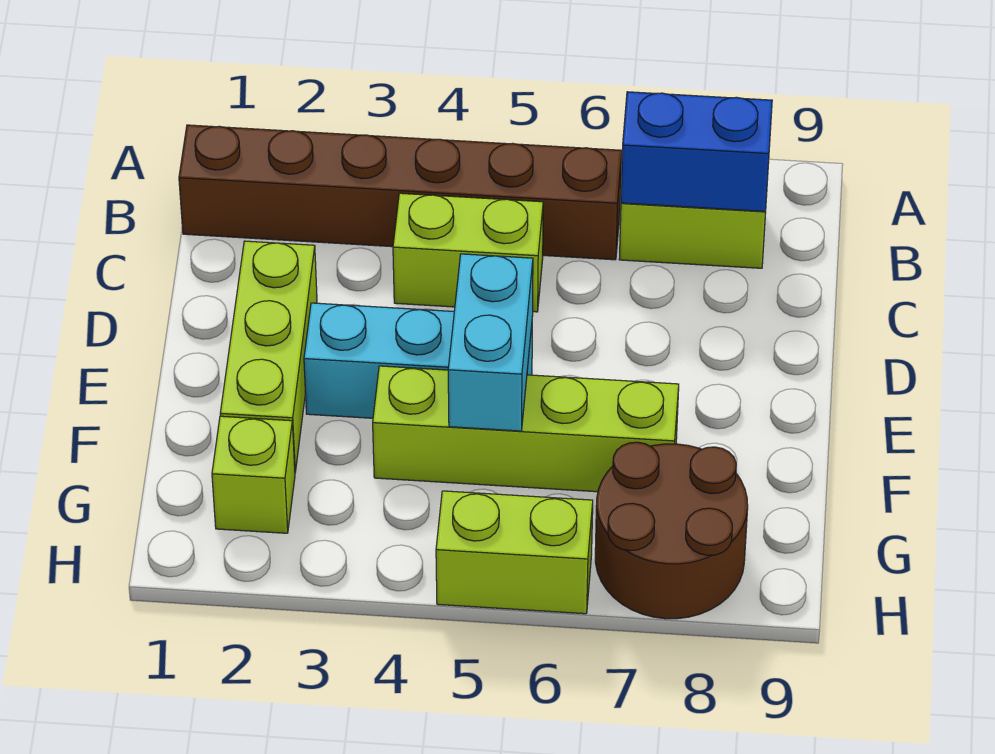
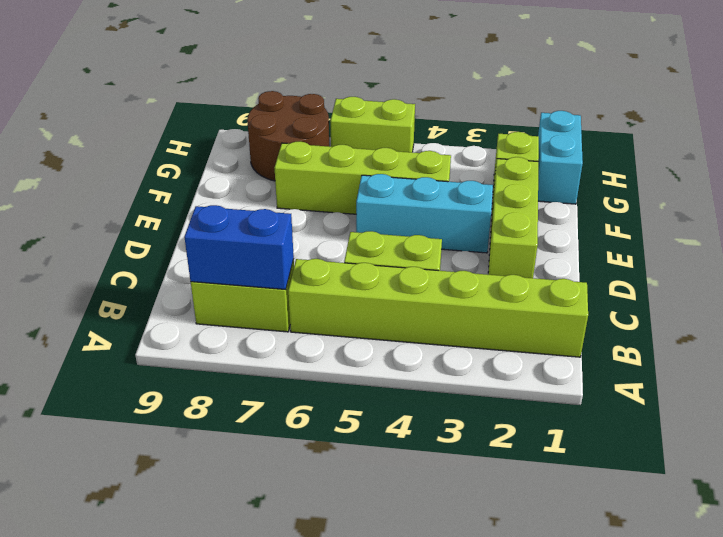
brown brick B1:B6 level 1 -> lime brick B1:B6 level 1
cyan brick E5:F5 level 2 -> cyan brick G1:H1 level 1

